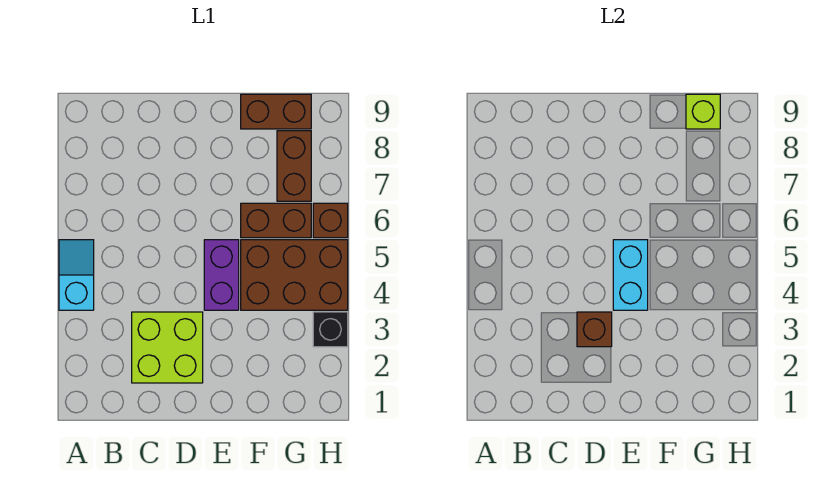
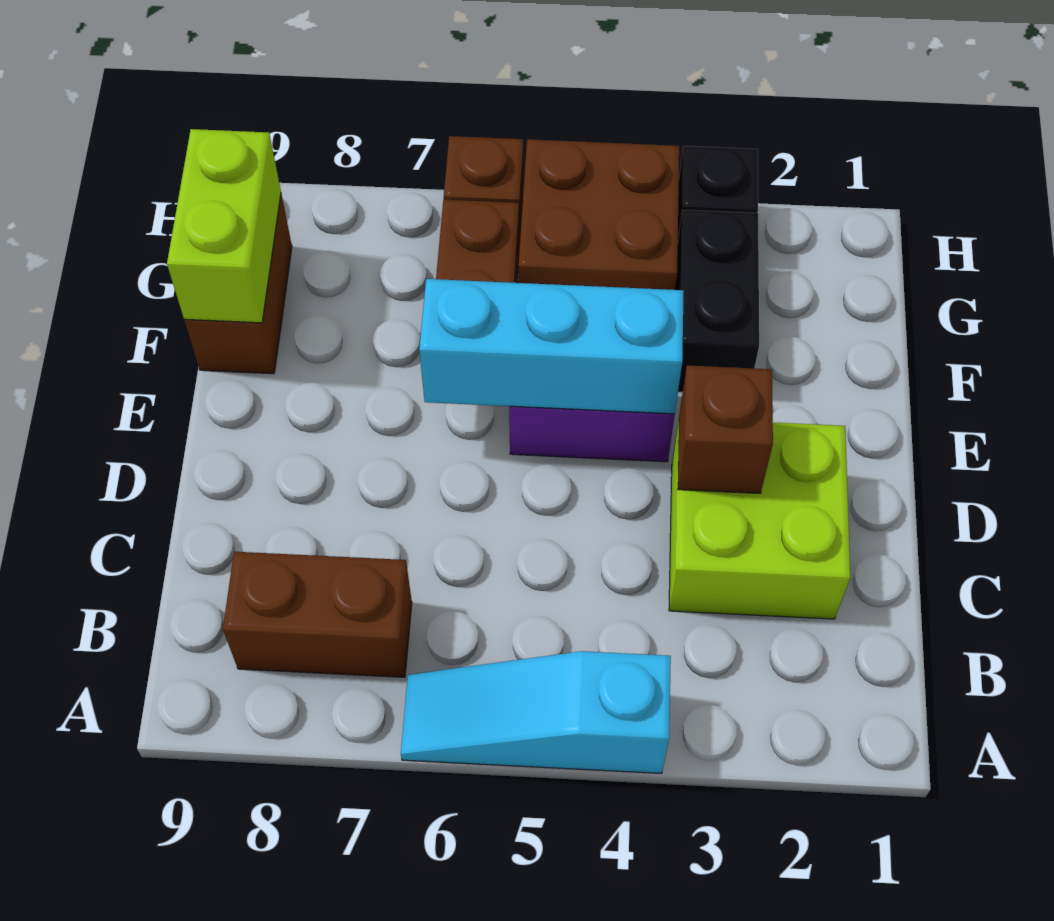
cyan slope A4:A5 level 1 top 4 -> cyan slope A4:A6 level 1 top 4
cyan brick E4:E5 level 2 -> cyan brick E4:E6 level 2
none -> black brick F3:G3 level 1
brown brick F4:H5 level 1 -> brown brick G4:H5 level 1
brown brick G7:G8 level 1 -> brown brick B7:B8 level 1
lime brick G9 level 2 -> lime brick F9:G9 level 2

